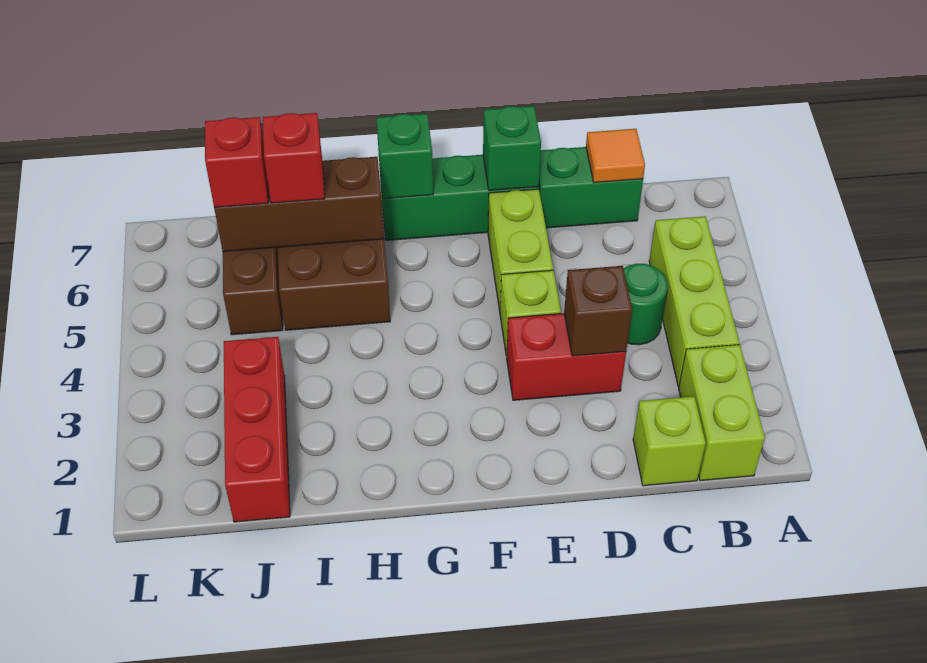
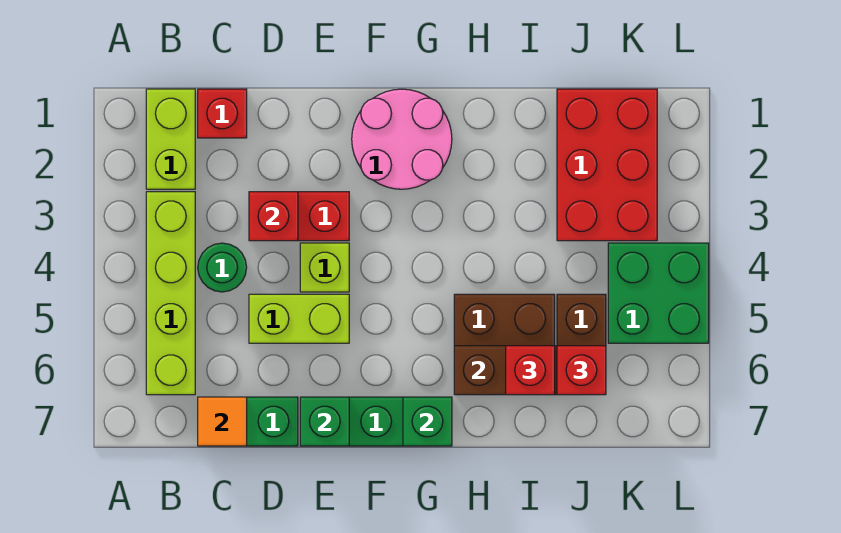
lime brick B3:B5 level 1 -> lime brick B3:B6 level 1
lime brick C1 level 1 -> red brick C1 level 1
brown brick D3 level 2 -> red brick D3 level 2
lime brick E5:E6 level 1 -> lime brick D5:E5 level 1
none -> pink round brick F1:G2 level 1
red brick J1:J3 level 1 -> red brick J1:K3 level 1
none -> green brick K4:L5 level 1

